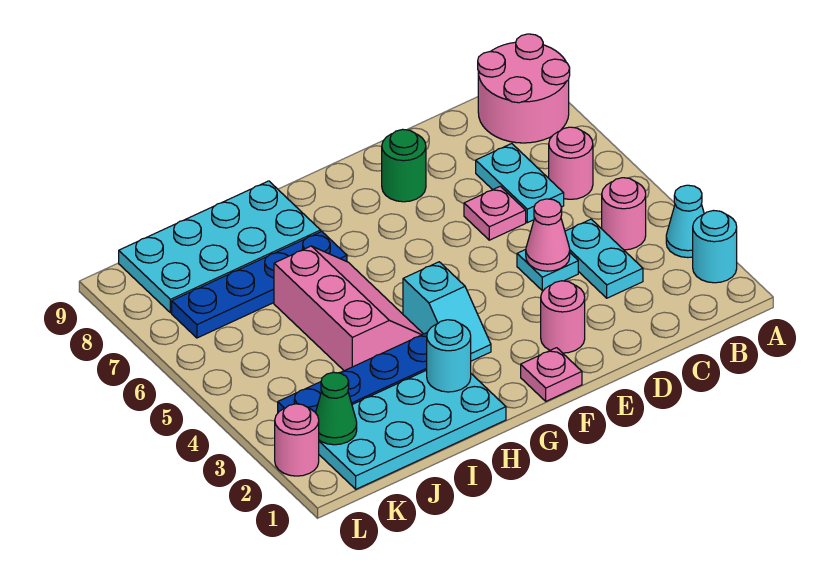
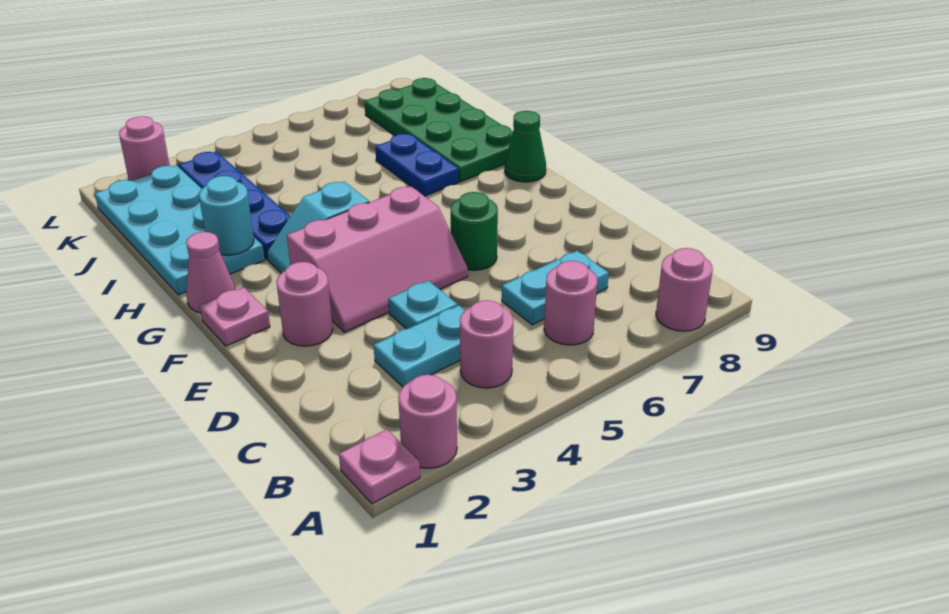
cyan round brick A2 level 1 -> pink round brick A2 level 1
cyan cone A3 level 1 -> none
pink round brick A8:B9 level 1 -> pink round brick A8 level 1
pink cone D4 level 2 -> pink cone G1 level 1
pink plate D6 level 1 -> pink plate A1 level 1
green round brick E8 level 1 -> green round brick E6 level 1
pink slope H4:I6 level 1 top I -> pink slope E3:F5 level 1 top F
blue plate H7:K7 level 1 -> blue plate H7:I7 level 1
cyan plate H8:K9 level 1 -> green plate H8:K9 level 1
green cone K2 level 2 -> green cone G9 level 1

